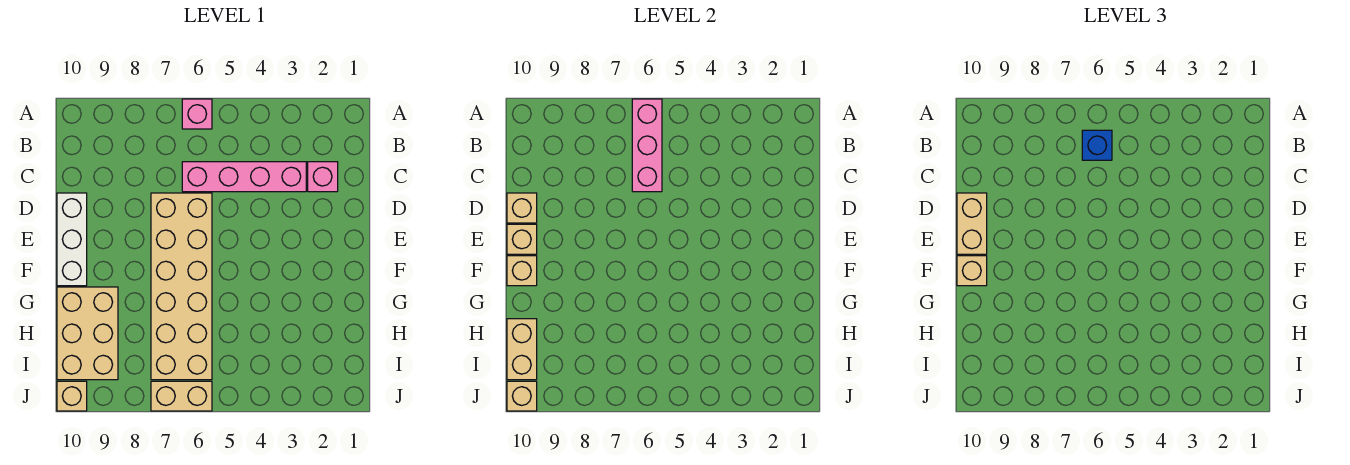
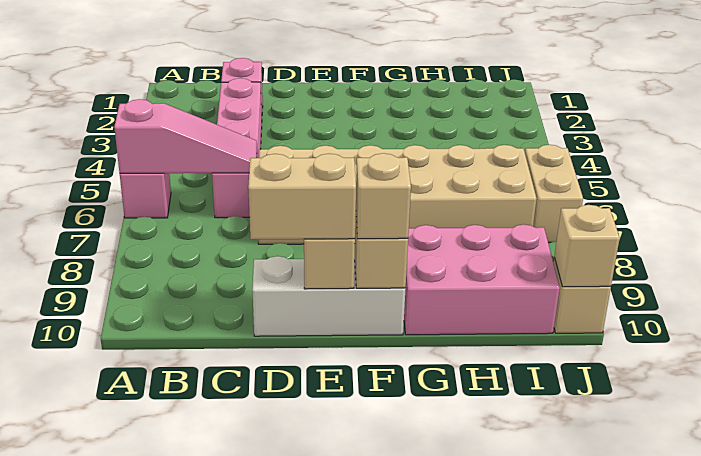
pink brick A6:C6 level 2 -> pink slope A6:C6 level 2 top A
blue brick B6 level 3 -> none
tan brick D10 level 2 -> none
tan brick G9:I10 level 1 -> pink brick G9:I10 level 1
tan brick H10:I10 level 2 -> none

